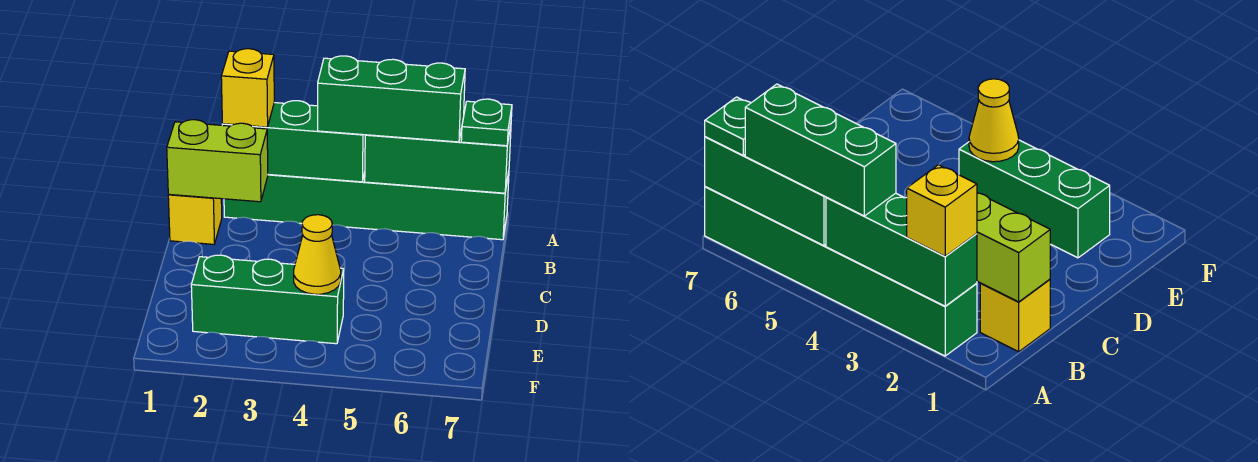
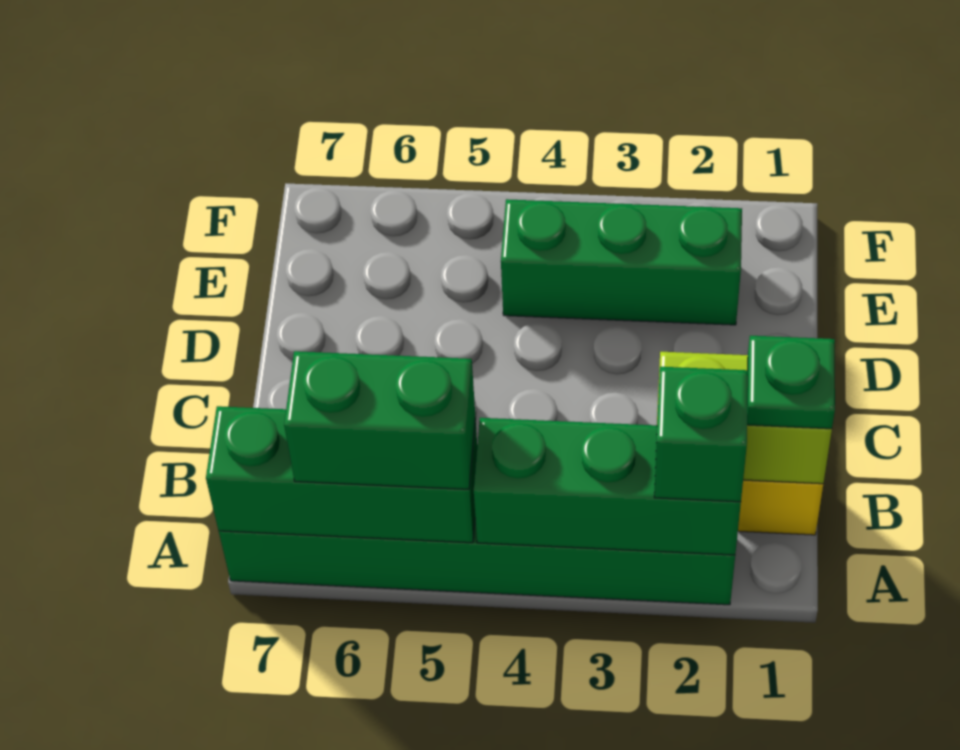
yellow brick A2 level 3 -> green brick A2 level 3
green brick A4:A6 level 3 -> green brick A5:A6 level 3
green plate A7 level 3 -> green plate B1 level 3
yellow cone E4 level 2 -> none

